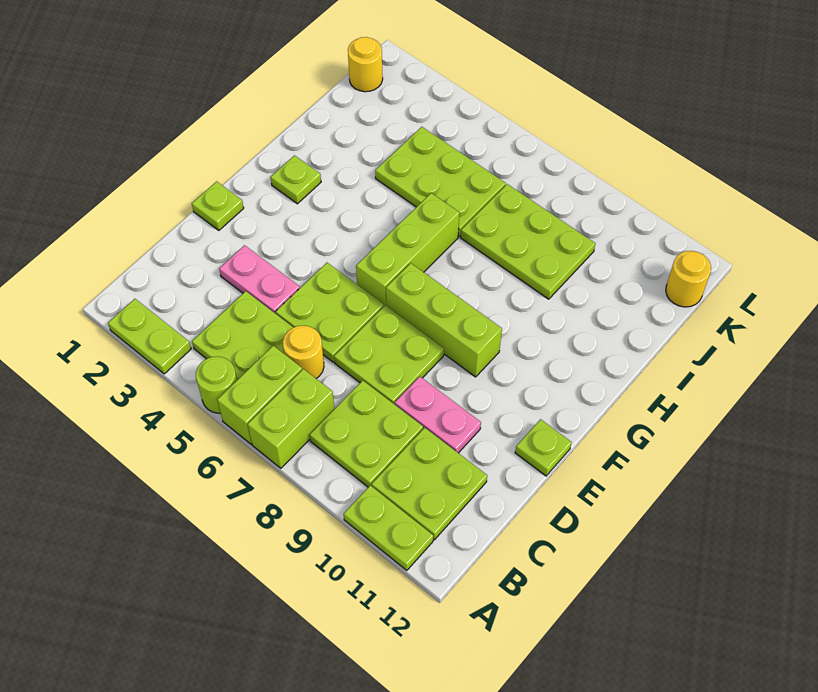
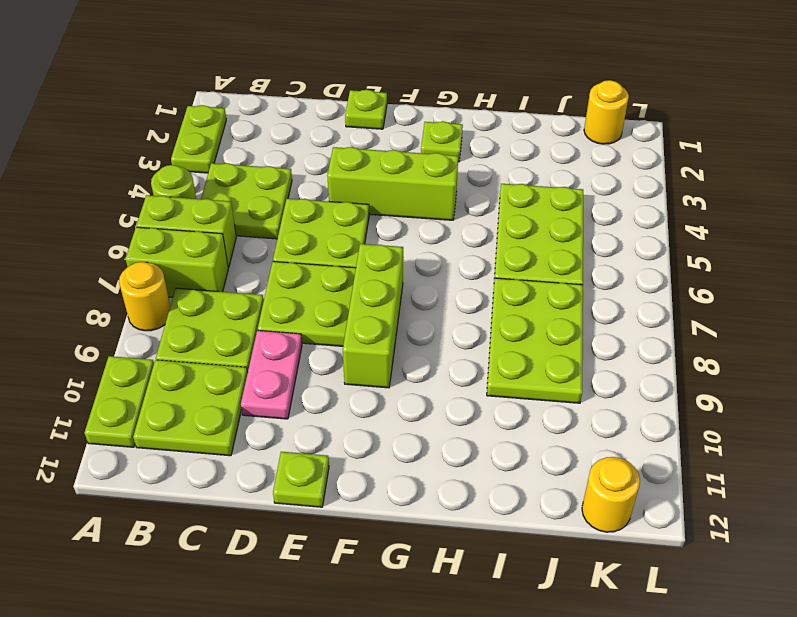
yellow round brick C6 level 1 -> yellow round brick A8 level 1
pink plate D3:D4 level 1 -> none
lime brick F6:H6 level 1 -> lime brick E4:G4 level 1

